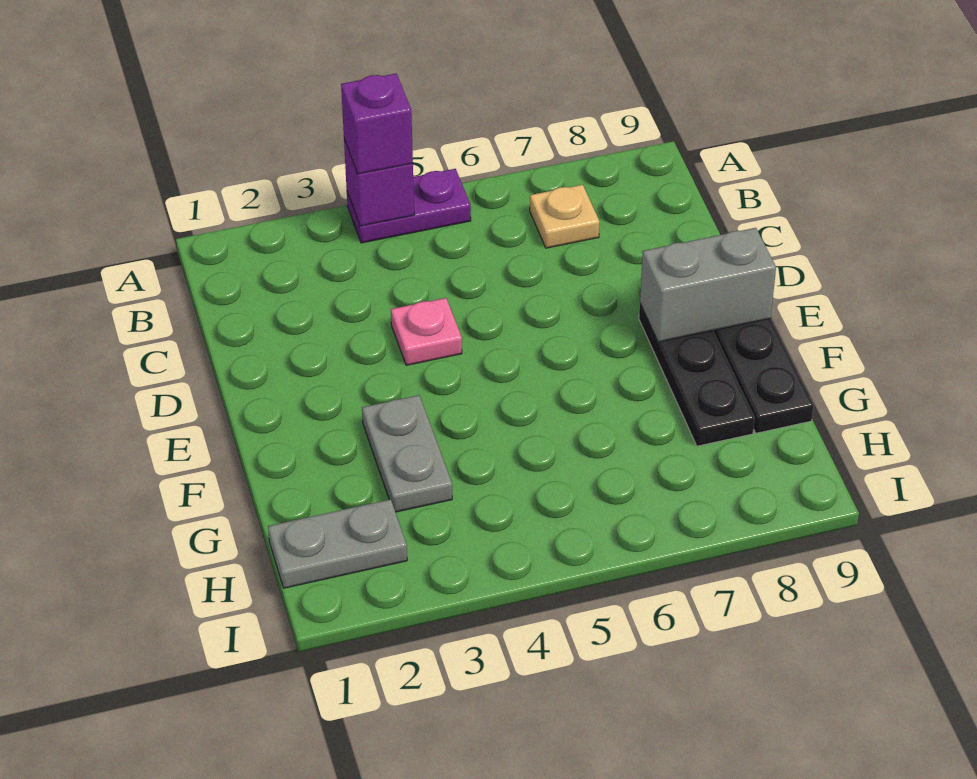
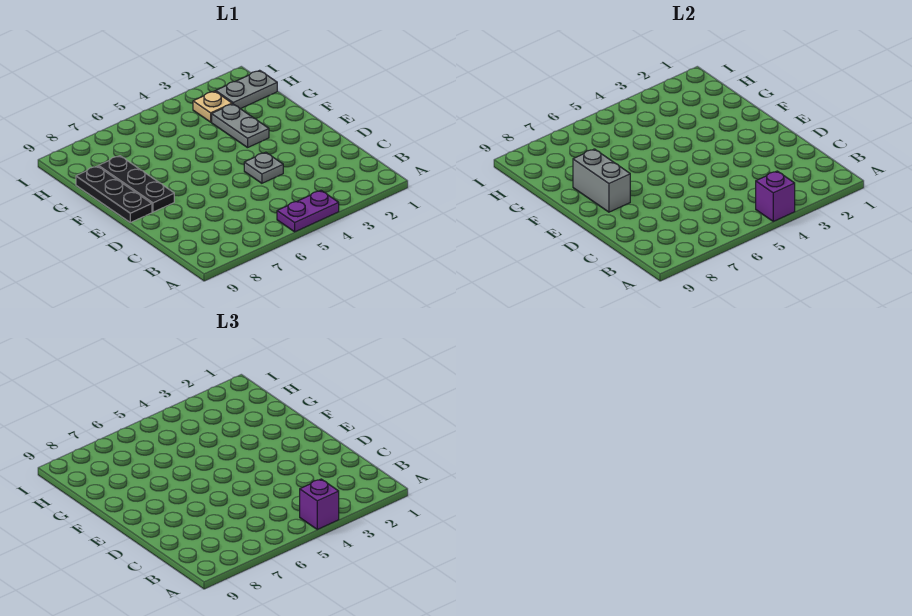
tan plate B7 level 1 -> tan plate H3 level 1
pink plate D4 level 1 -> grey plate D4 level 1
grey brick E8:E9 level 2 -> grey brick E8:F8 level 2

